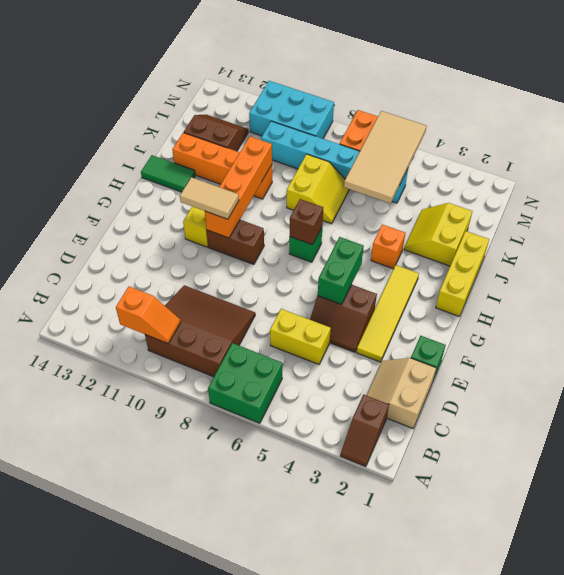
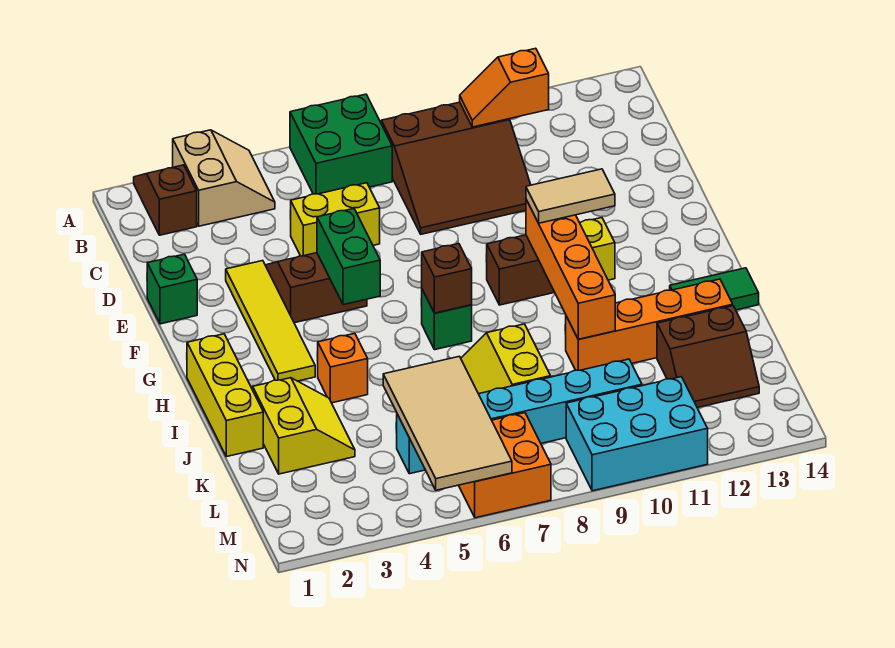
tan slope C1:D2 level 1 top 1 -> tan slope A3:B4 level 1 top 3

